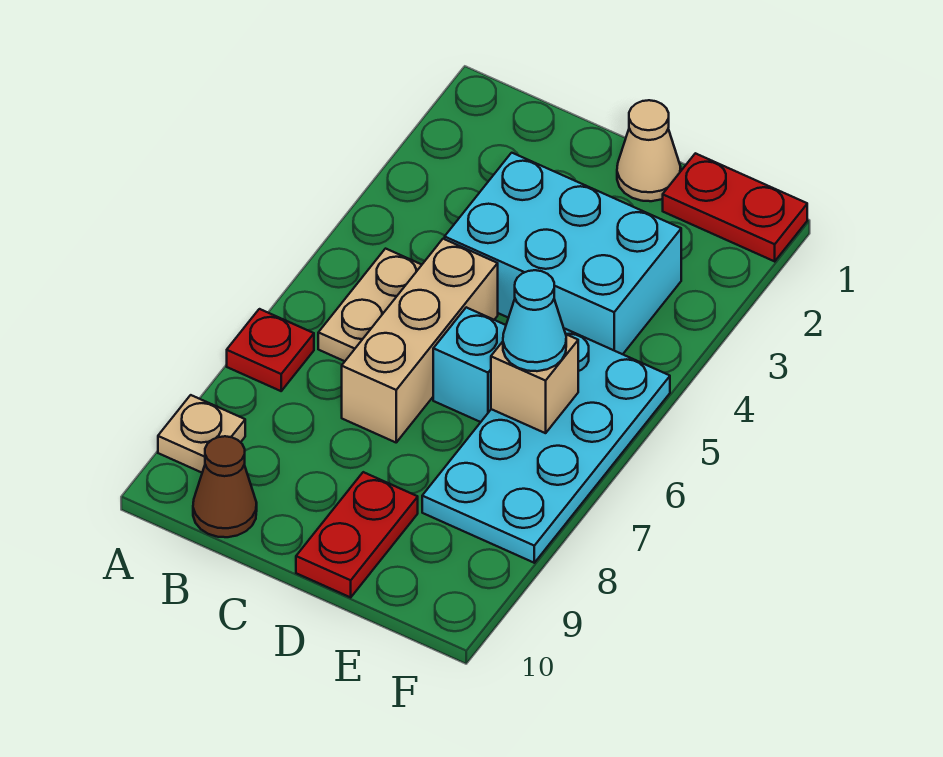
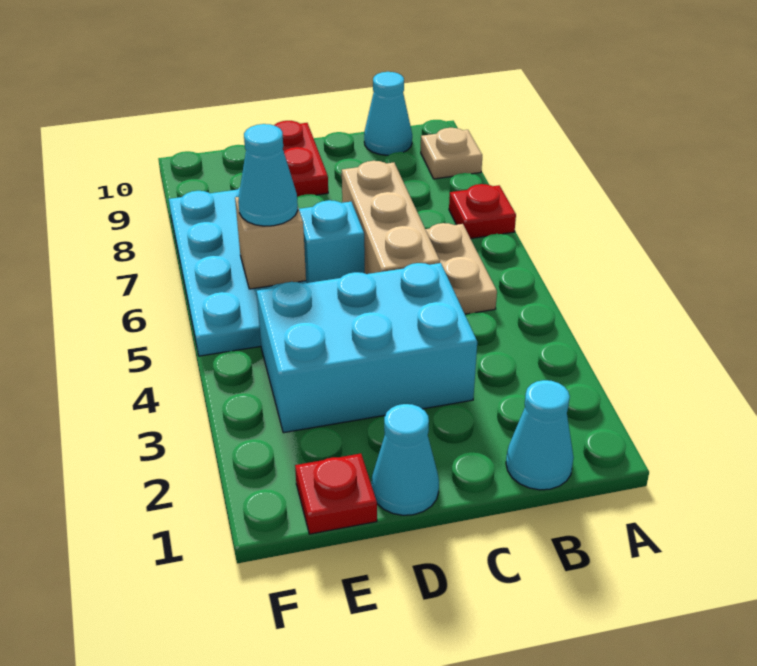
none -> cyan cone B1 level 1
brown cone B10 level 1 -> cyan cone B10 level 1
tan cone D1 level 1 -> cyan cone D1 level 1
red plate E1:F1 level 1 -> red plate E1 level 1

